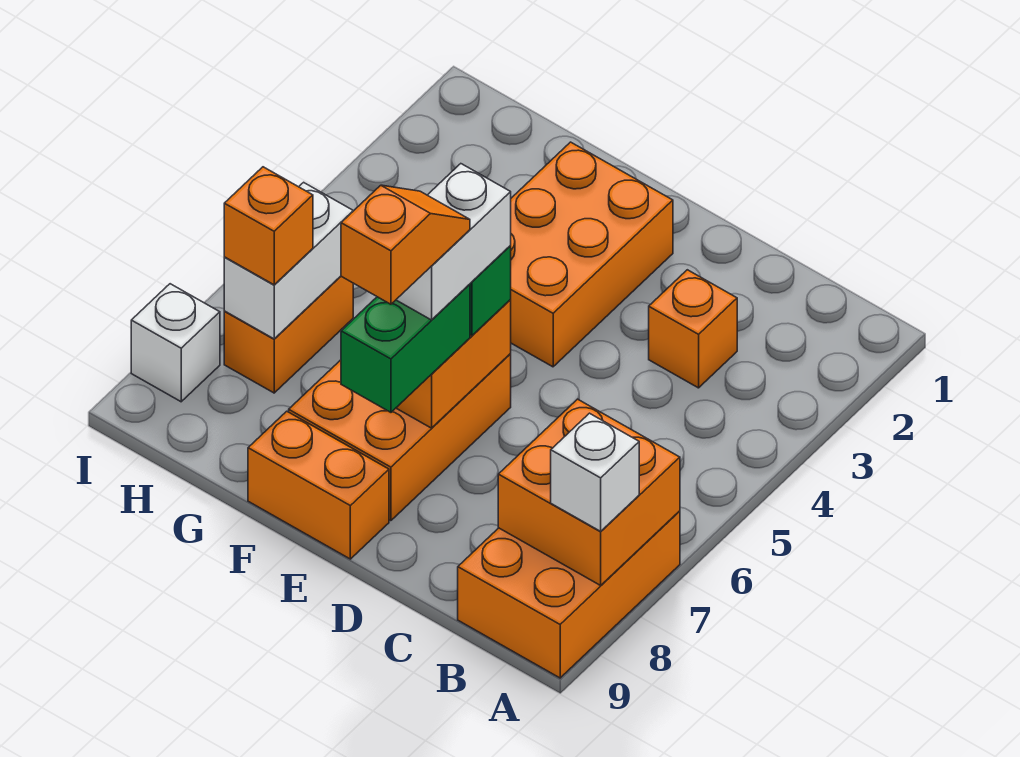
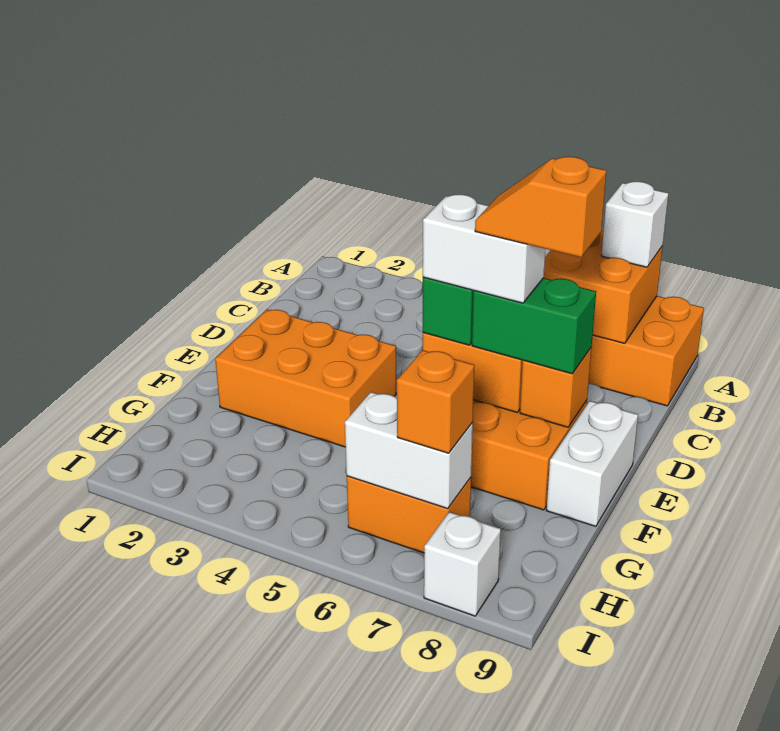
orange brick C3 level 1 -> orange brick E8 level 2
orange brick E9:F9 level 1 -> white brick E9:F9 level 1

